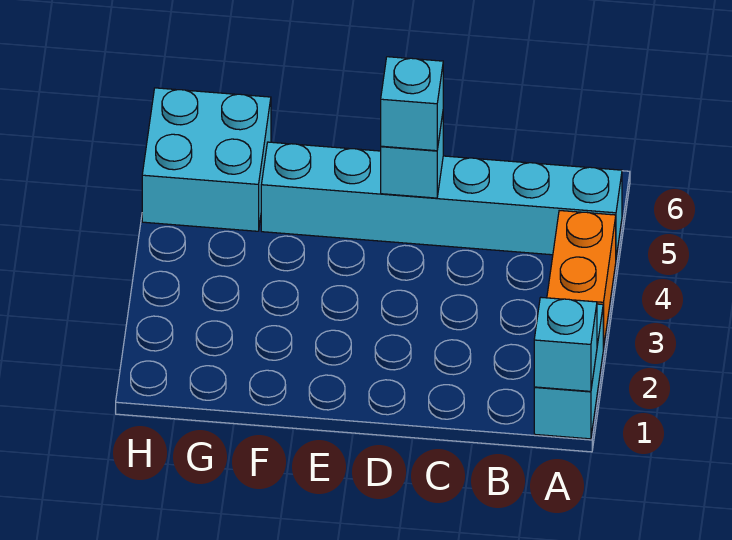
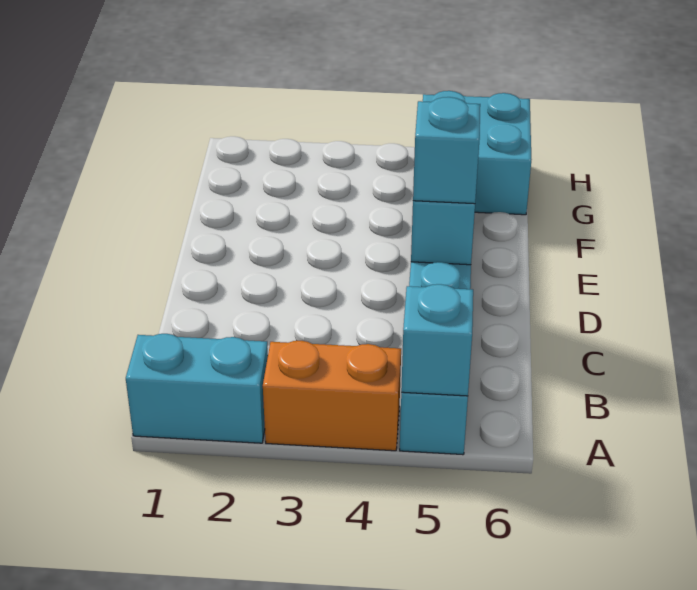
cyan brick A1 level 2 -> cyan brick A5 level 2

